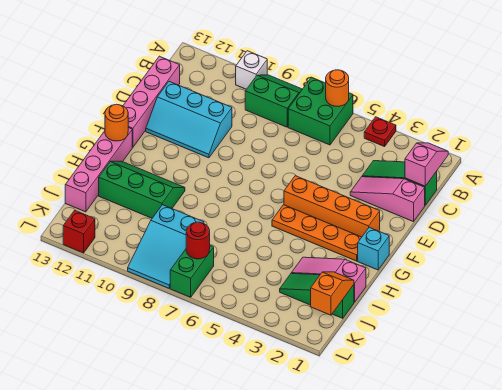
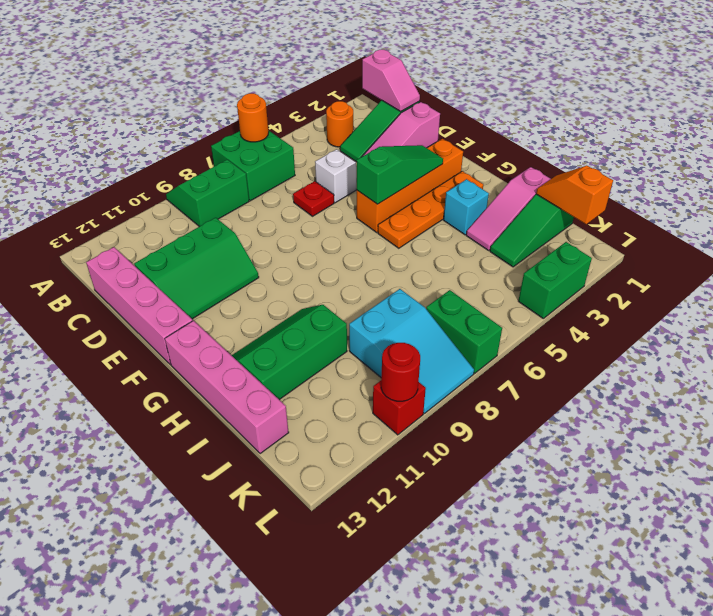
red plate A4 level 1 -> red plate D6 level 1
white brick A10 level 1 -> white brick D5 level 1
pink slope B1:C1 level 2 top C -> pink slope B1:C1 level 2 top B
cyan slope D10:E12 level 1 top D -> green slope D10:E12 level 1 top D
none -> green slope F3:F5 level 2 top 5
cyan brick G1 level 1 -> cyan brick H3 level 1
orange round brick G13 level 2 -> orange round brick B3 level 1
red round brick K7 level 2 -> red round brick L10 level 2
none -> green brick L3:L4 level 1
red brick L12 level 1 -> red brick L10 level 1

